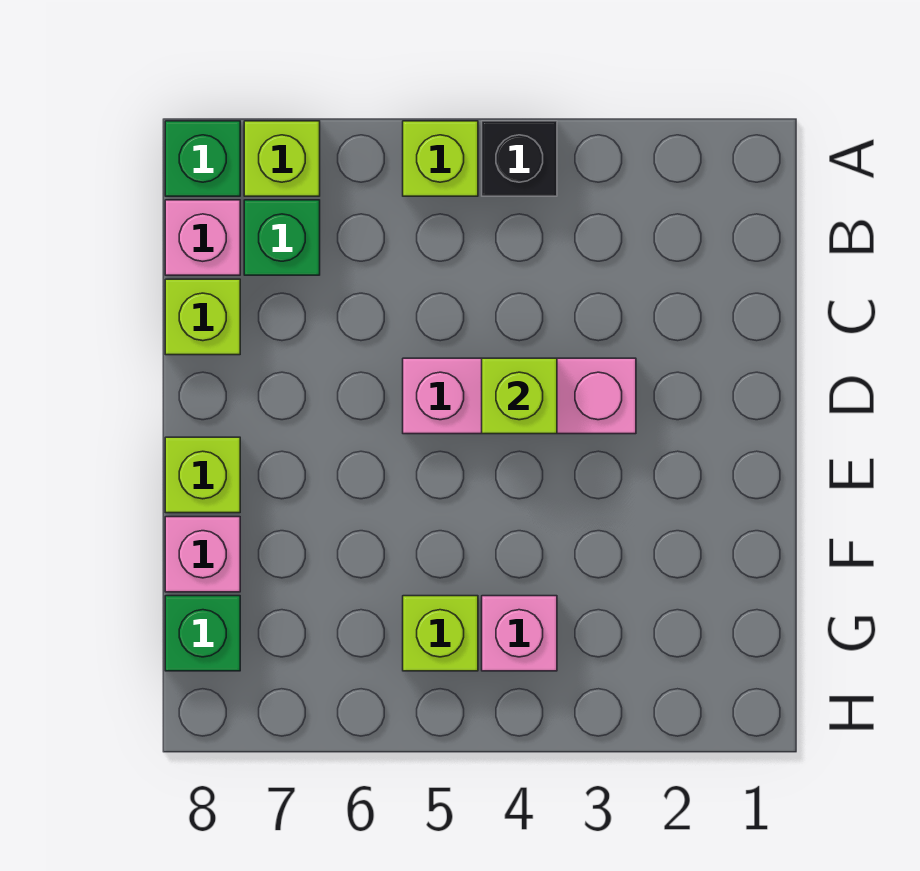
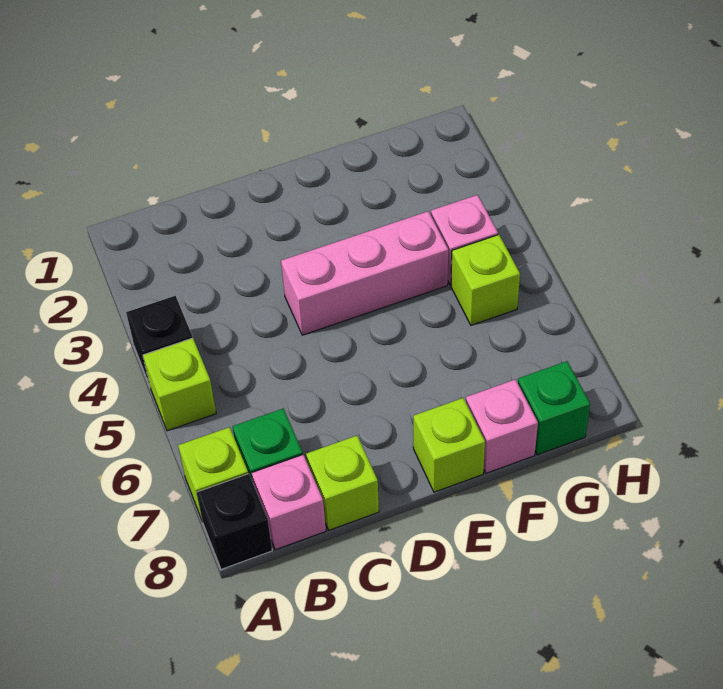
green brick A8 level 1 -> black brick A8 level 1
pink brick D3:D5 level 1 -> pink brick D4:F4 level 1
lime brick D4 level 2 -> none

